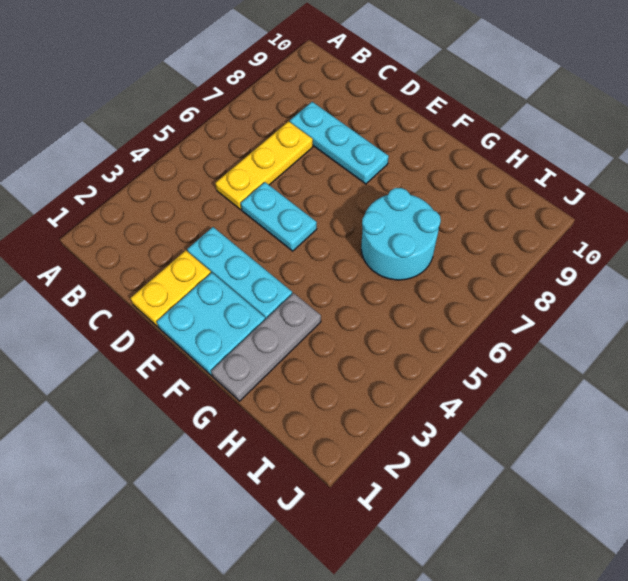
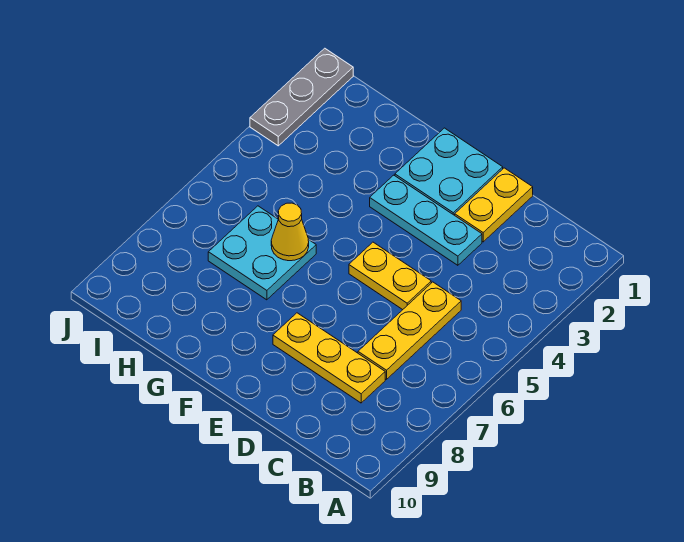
cyan plate C8:E8 level 1 -> yellow plate C8:E8 level 1
cyan plate D5:E5 level 1 -> yellow plate D5:E5 level 1
grey plate G1:G3 level 1 -> grey plate J1:J3 level 1
cyan round brick G6:H7 level 1 -> cyan plate G6:H7 level 1
none -> yellow cone G6 level 2

